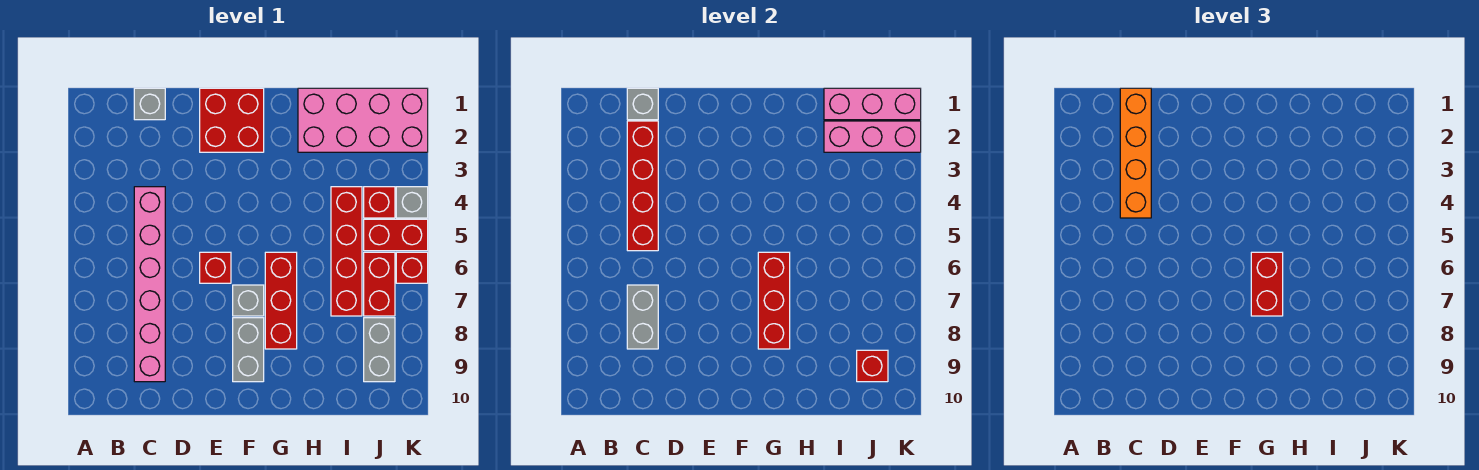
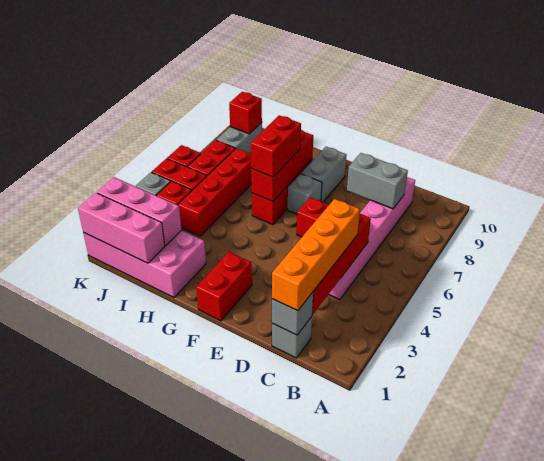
grey brick C7:C8 level 2 -> grey brick C8:D8 level 2
red brick E1:F2 level 1 -> red brick F1:F2 level 1

